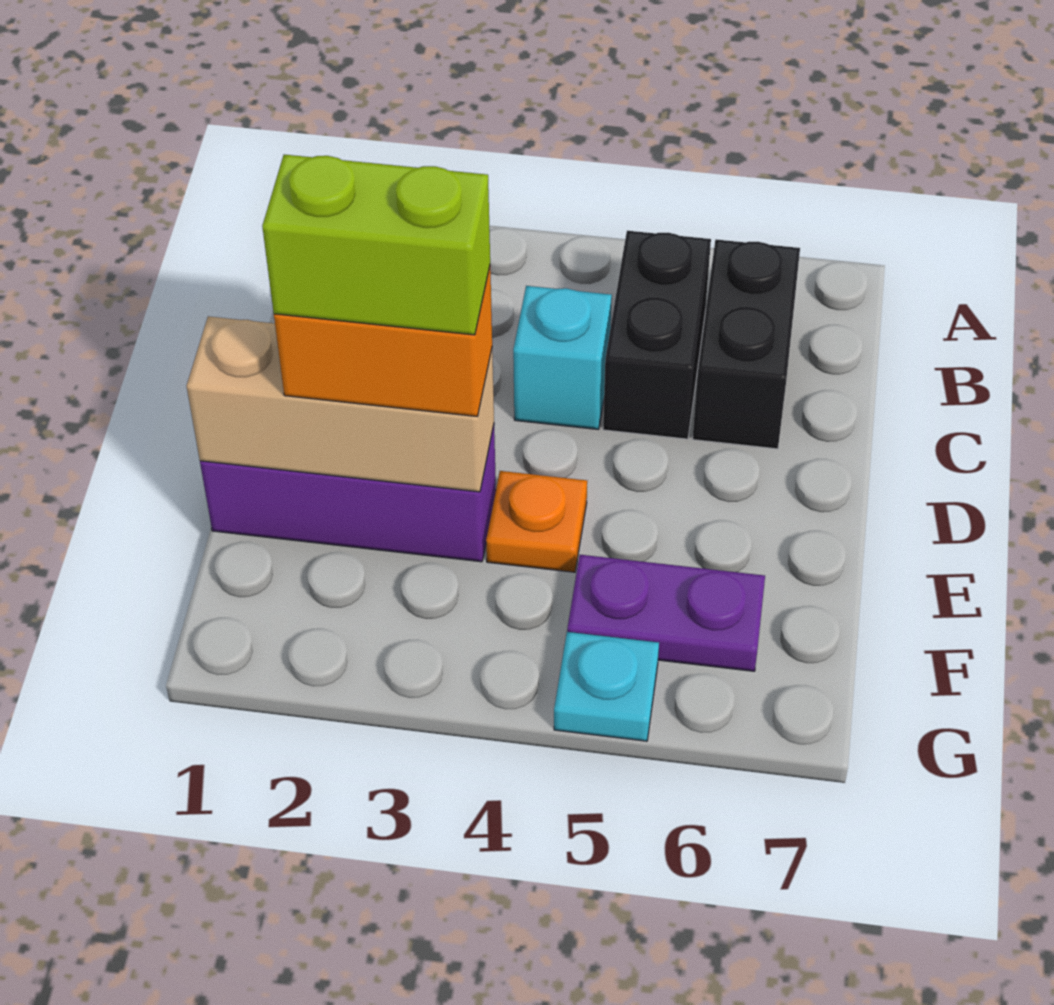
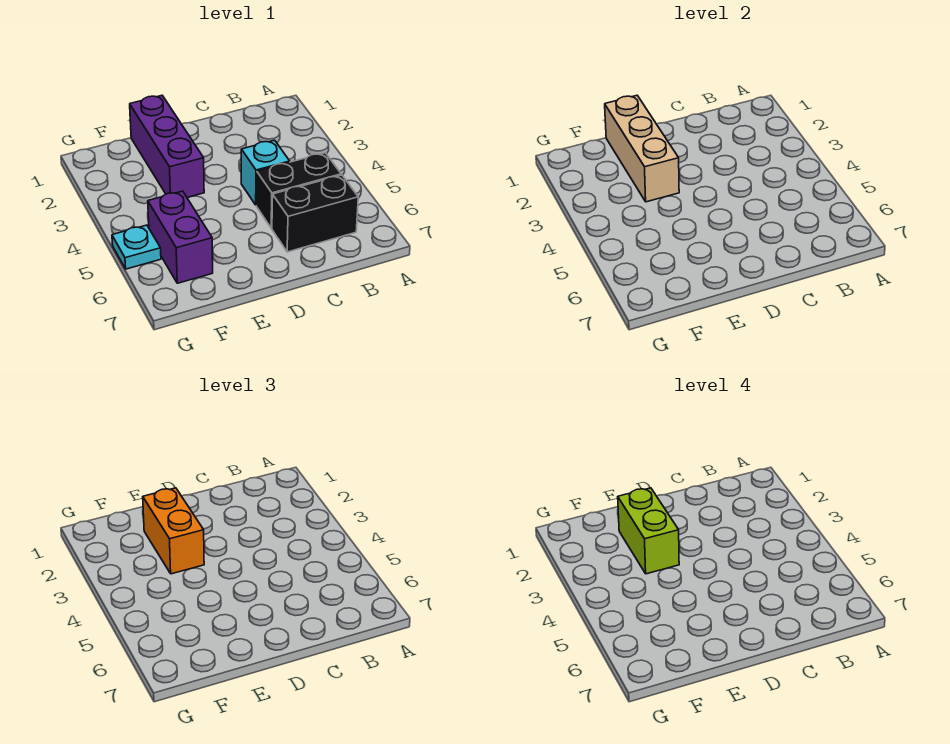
orange plate E4 level 1 -> none
purple plate F5:F6 level 1 -> purple brick F5:F6 level 1

